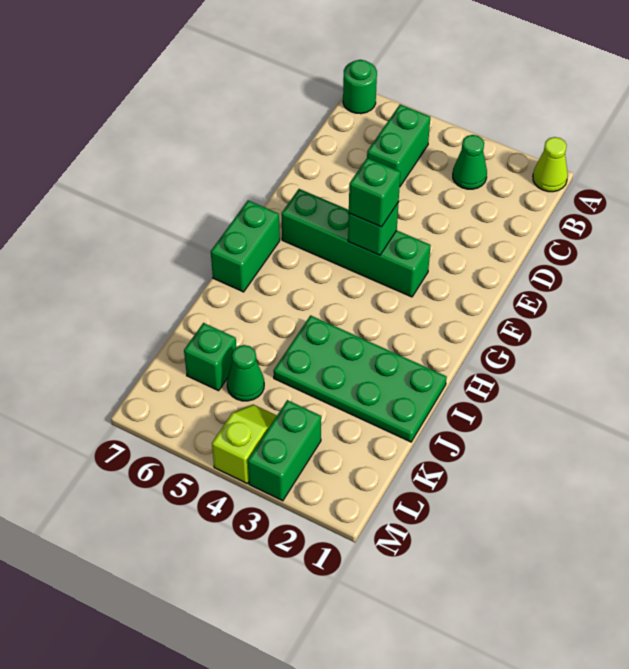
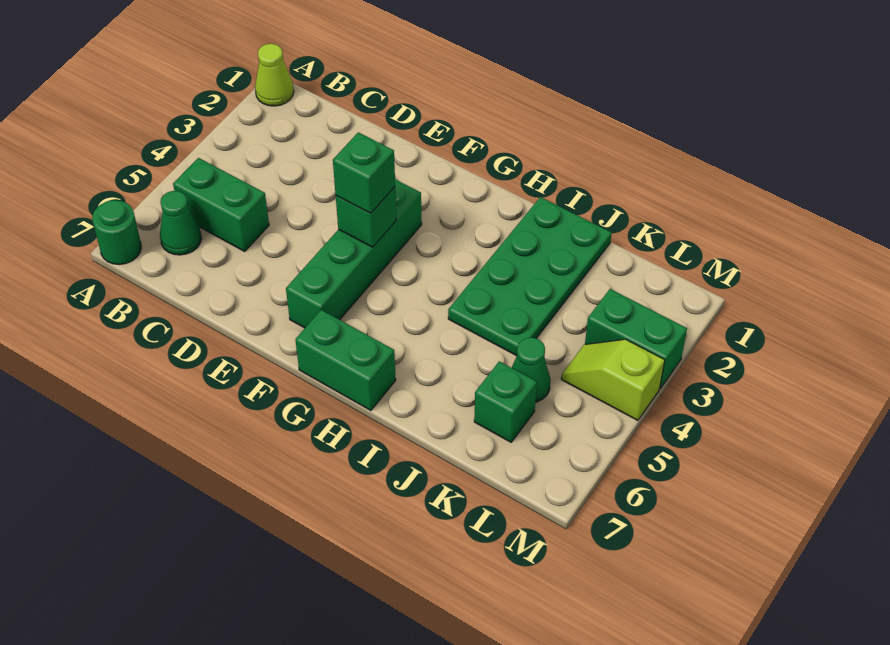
green cone B3 level 1 -> green cone B6 level 1

